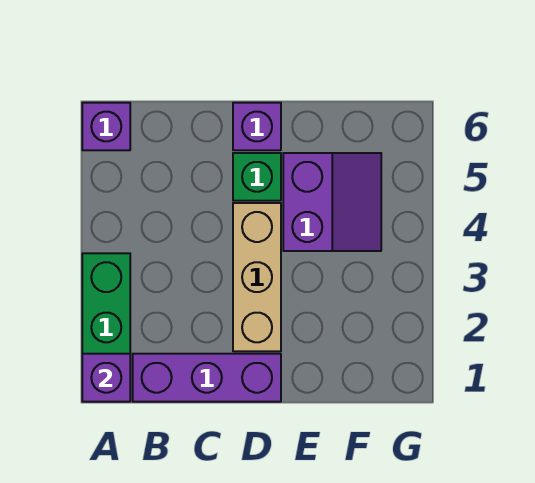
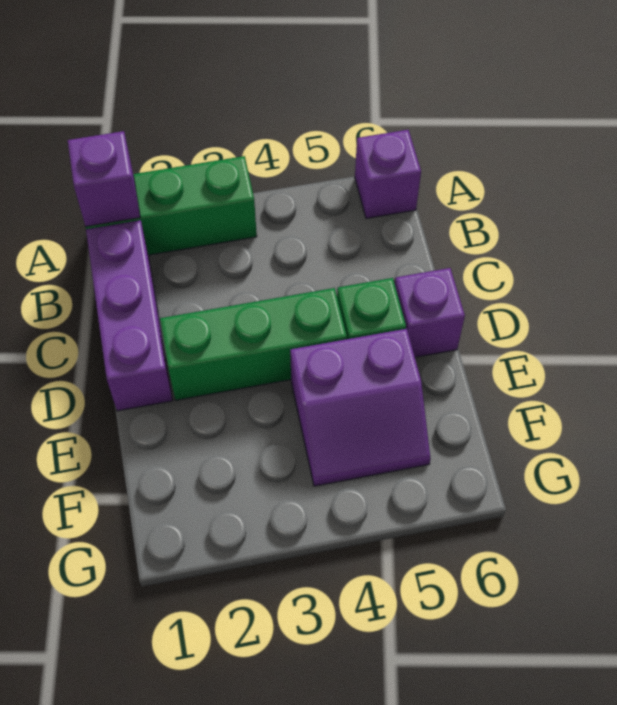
tan brick D2:D4 level 1 -> green brick D2:D4 level 1

